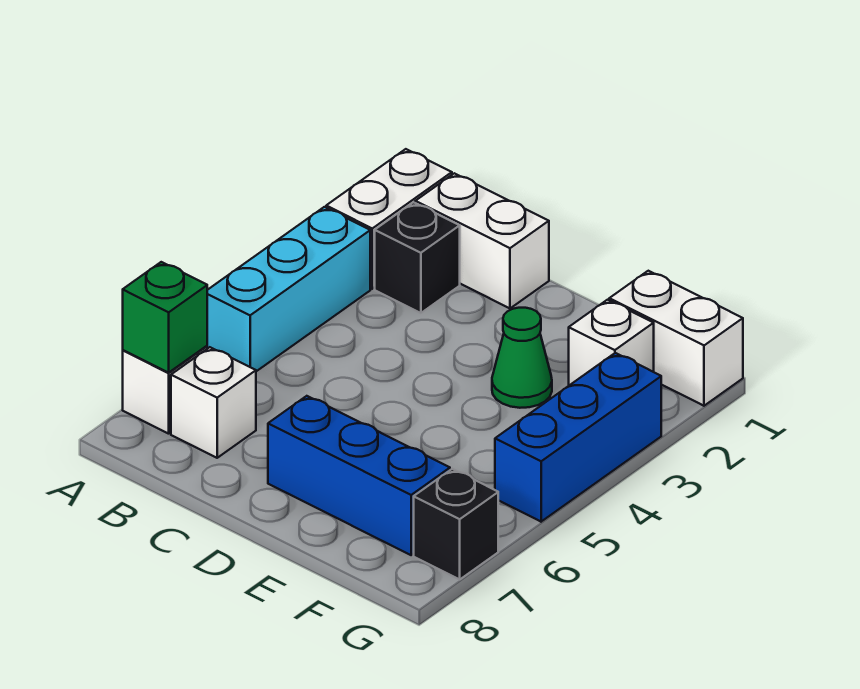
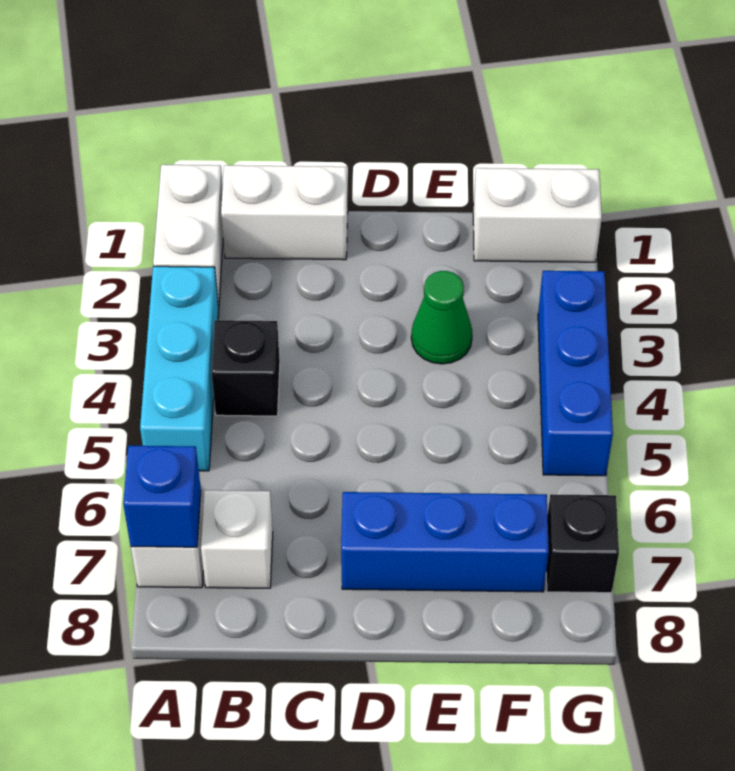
green brick A7 level 2 -> blue brick A7 level 2
black brick B2 level 1 -> black brick B4 level 1
white brick F2 level 1 -> none

